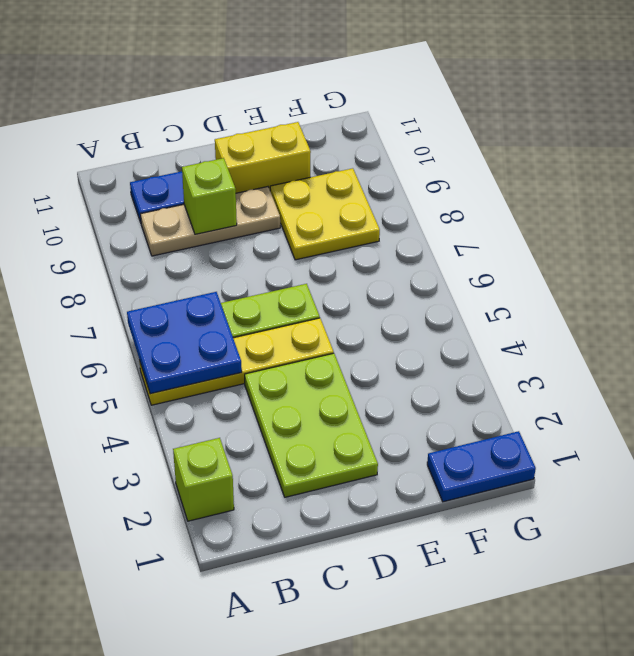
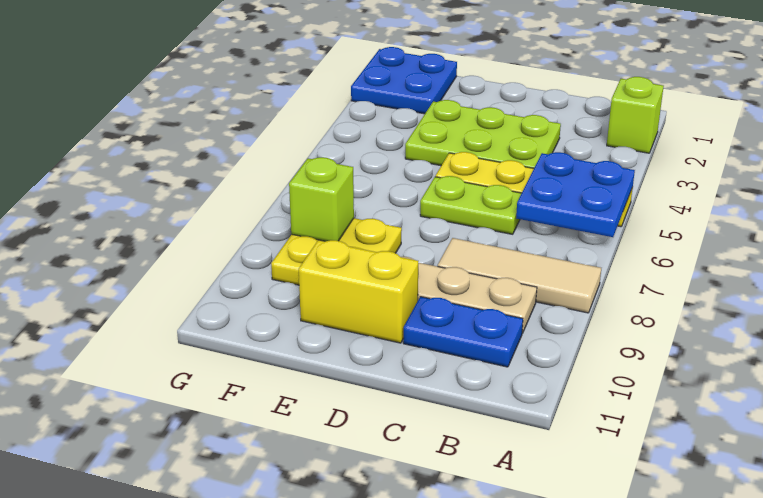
none -> tan tile A8:C8 level 1
lime plate C2:D4 level 1 -> lime plate C3:E4 level 1
lime brick C9 level 2 -> lime brick F8 level 2
blue plate F1:G1 level 1 -> blue plate F1:G2 level 1

